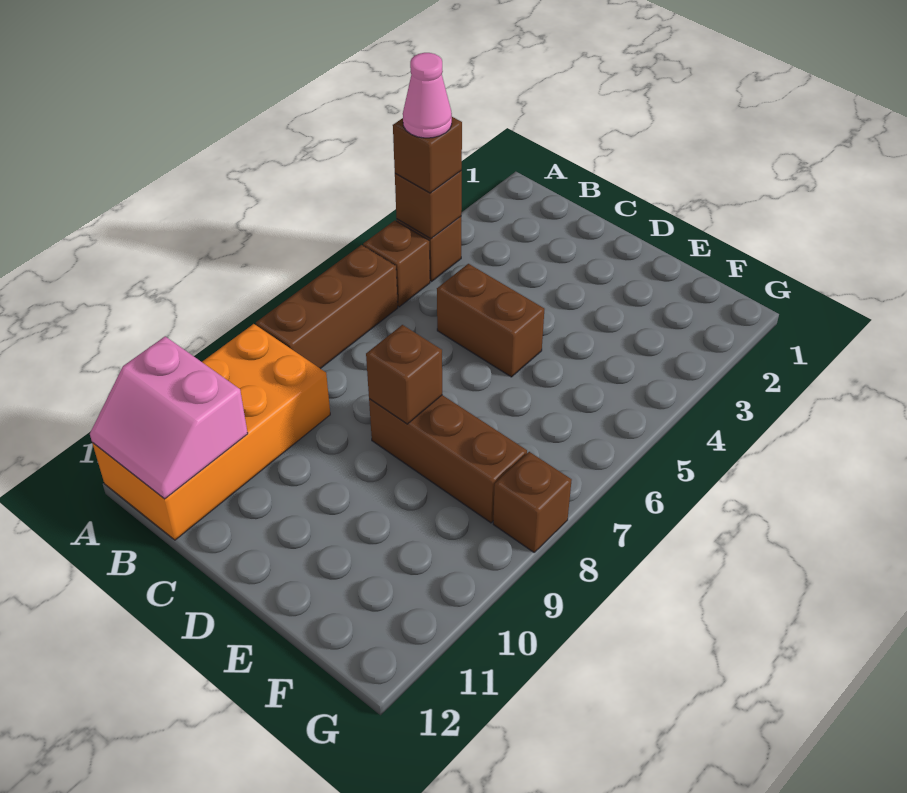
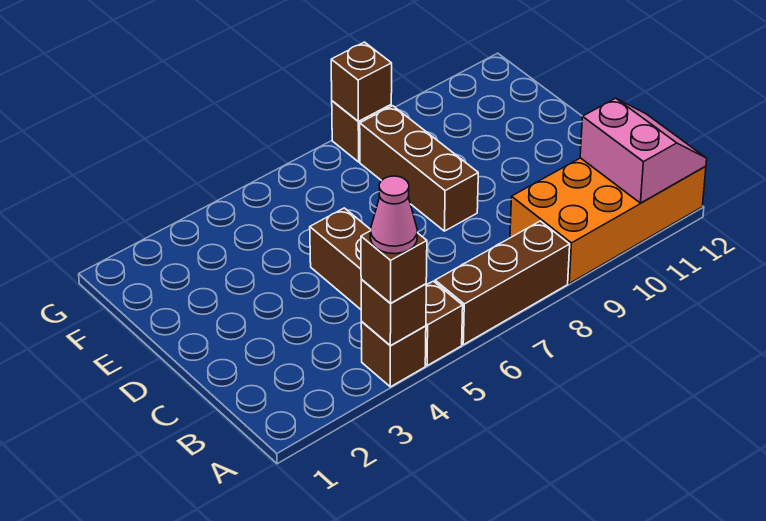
brown brick D8 level 2 -> brown brick G8 level 2

